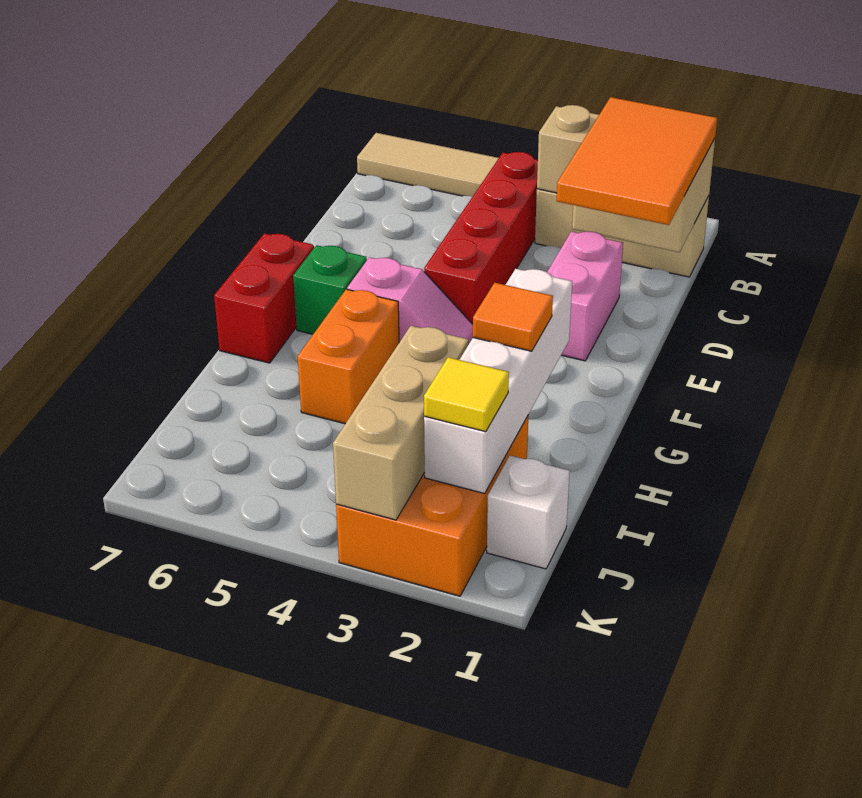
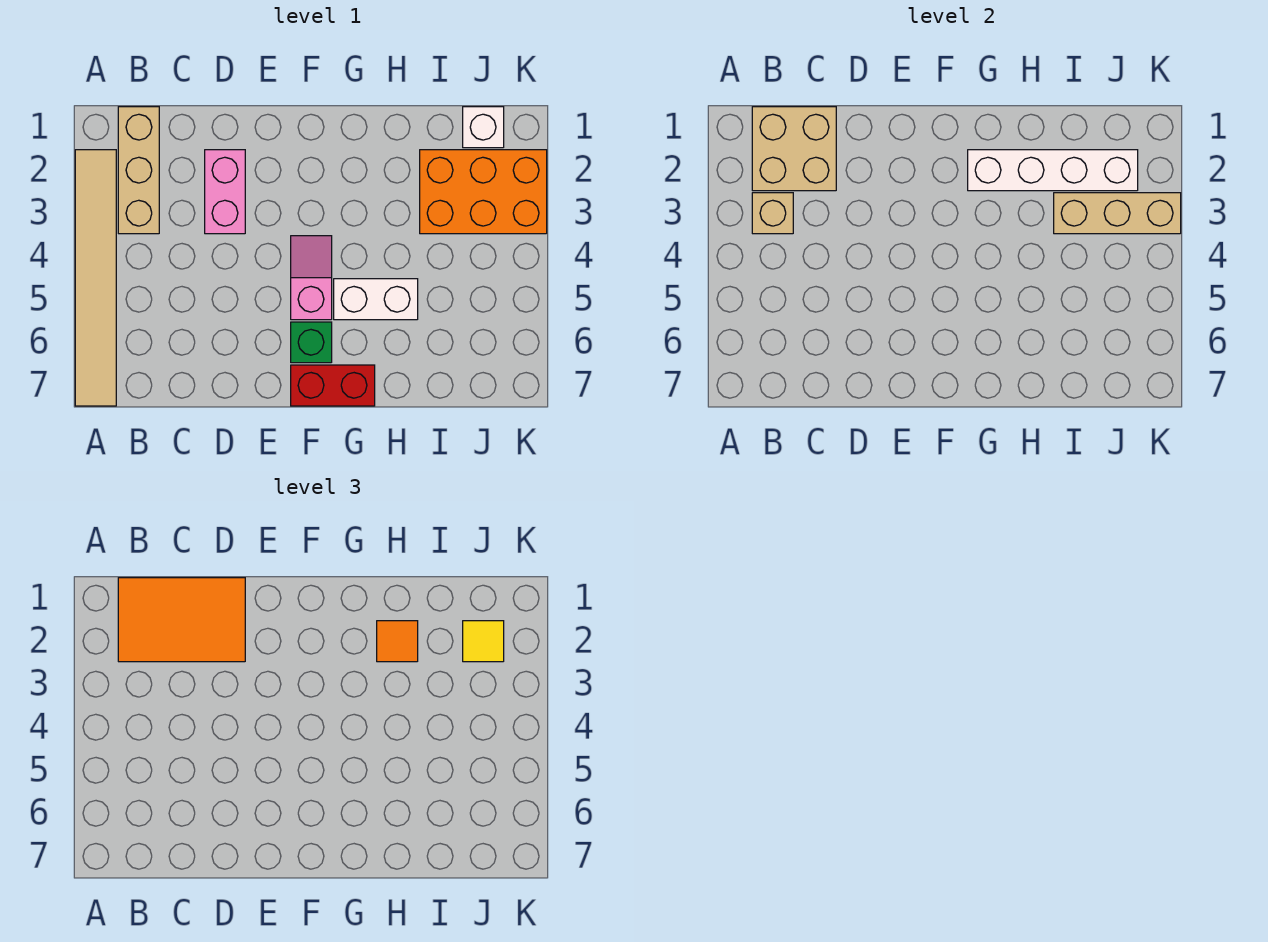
red brick B4:E4 level 1 -> none
pink brick D2:E2 level 1 -> pink brick D2:D3 level 1
orange brick G5:H5 level 1 -> white brick G5:H5 level 1

